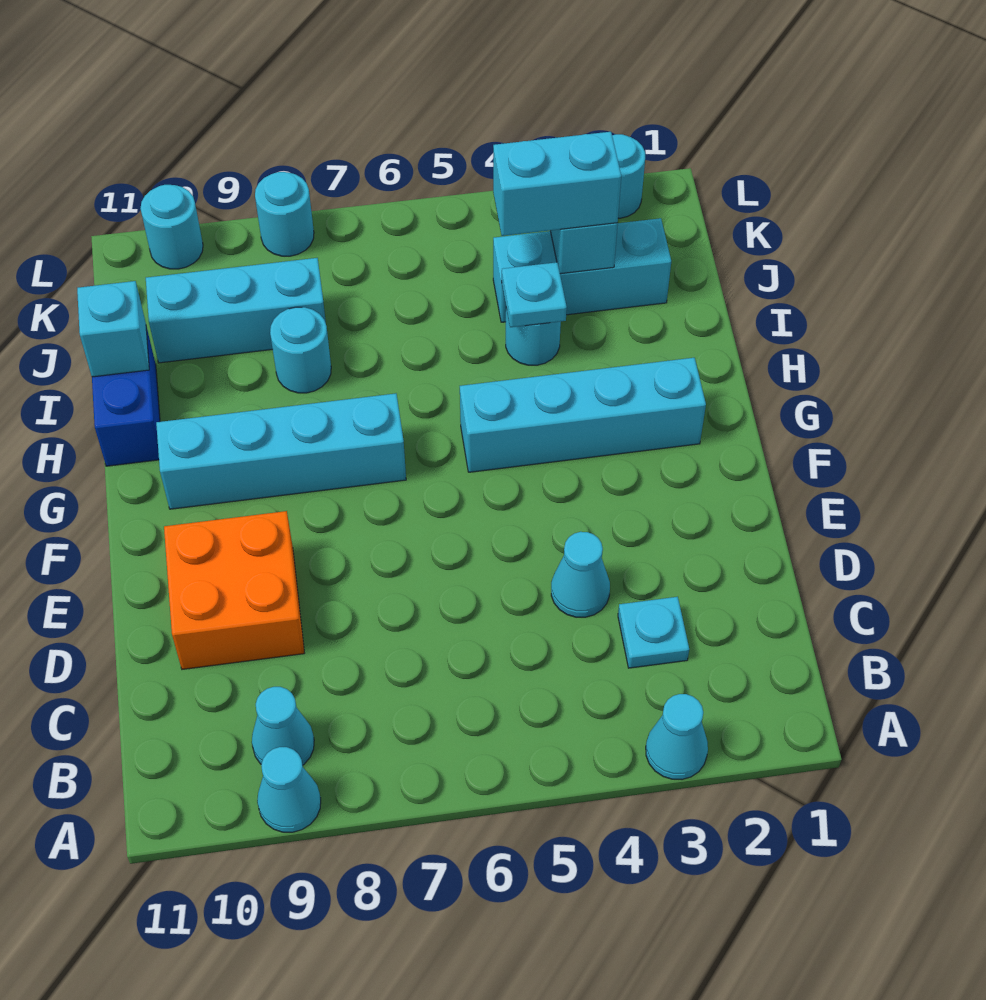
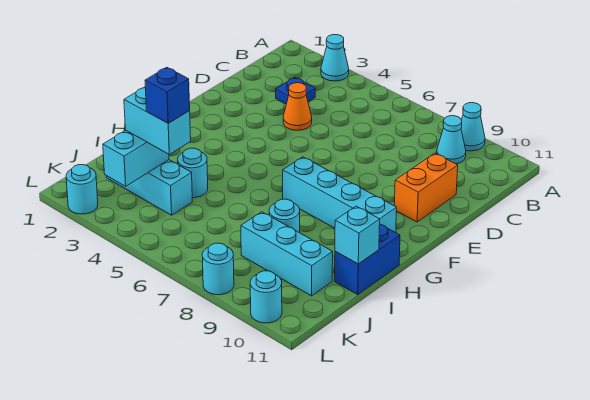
cyan plate C3 level 1 -> blue plate C3 level 1
cyan cone D4 level 1 -> orange cone D4 level 1
orange brick D9:E10 level 1 -> orange brick D10:E10 level 1
cyan brick G2:G5 level 1 -> none
cyan plate I4 level 2 -> none
none -> blue brick J4 level 4

